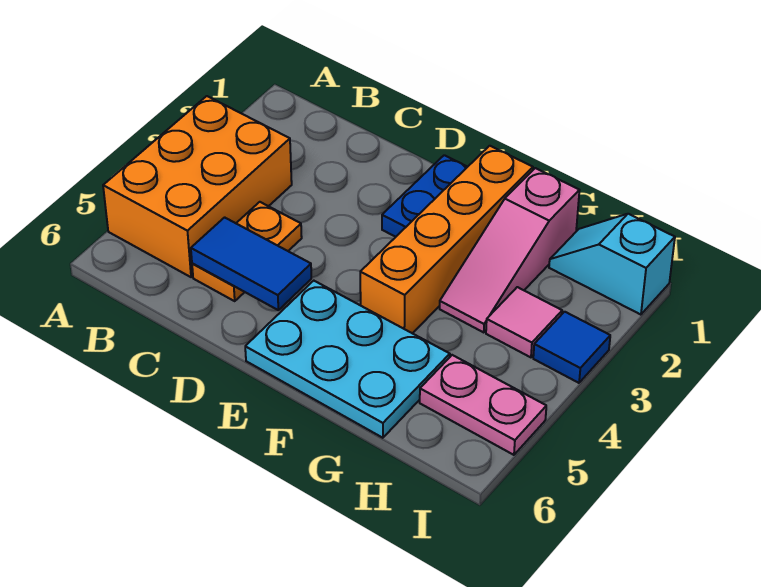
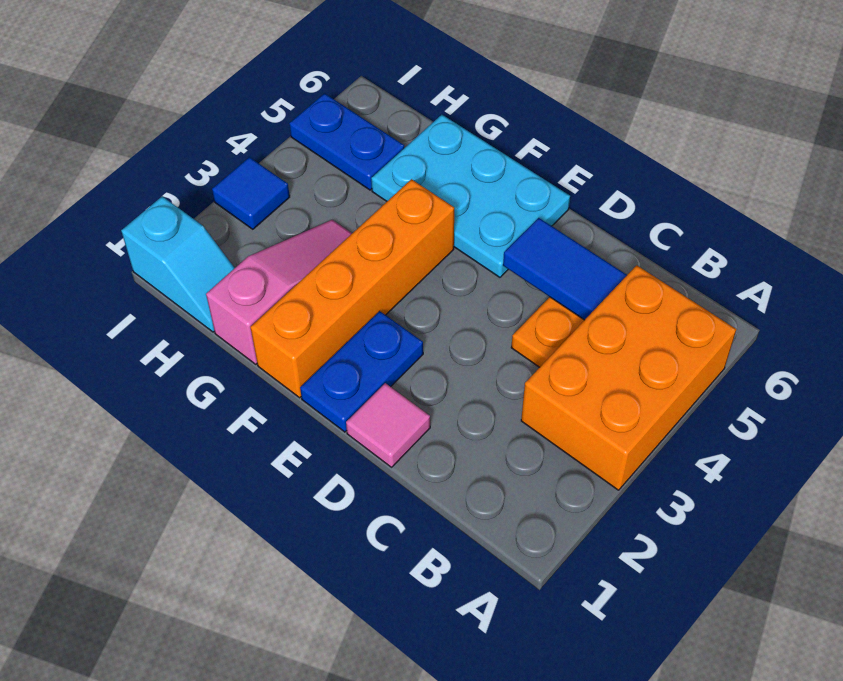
pink tile H3 level 1 -> pink tile D1 level 1
pink plate H5:I5 level 1 -> blue plate H5:I5 level 1

